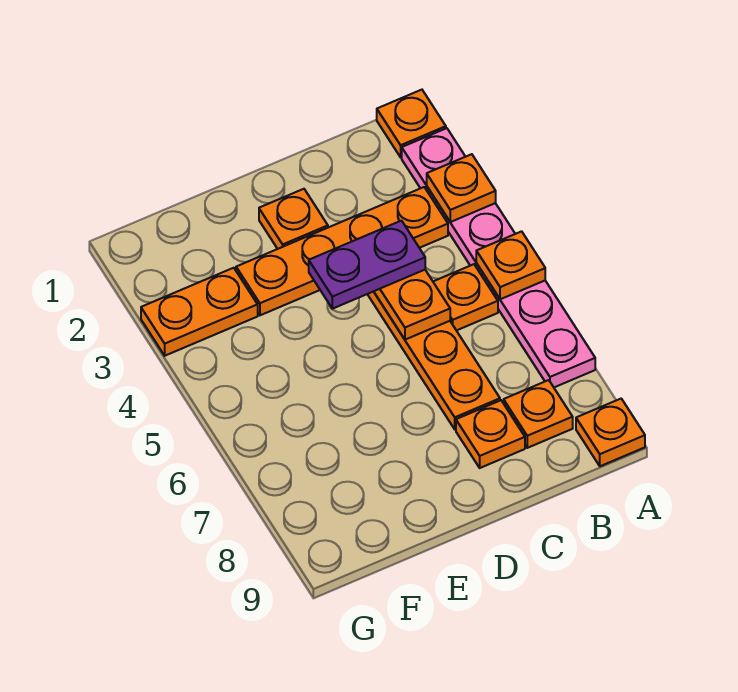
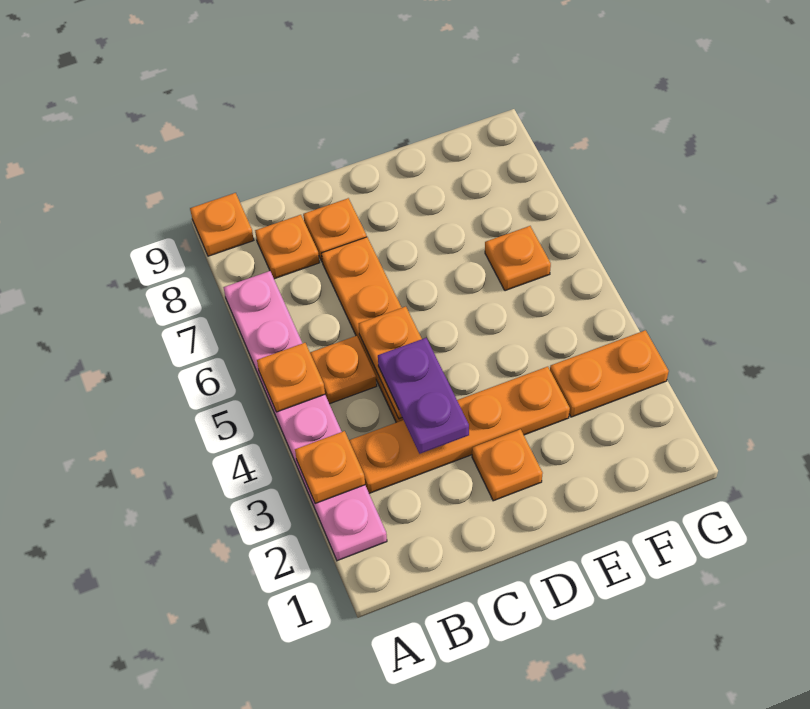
orange plate A1 level 1 -> orange plate F6 level 1
purple plate C4:D4 level 3 -> purple plate C3:C4 level 3

